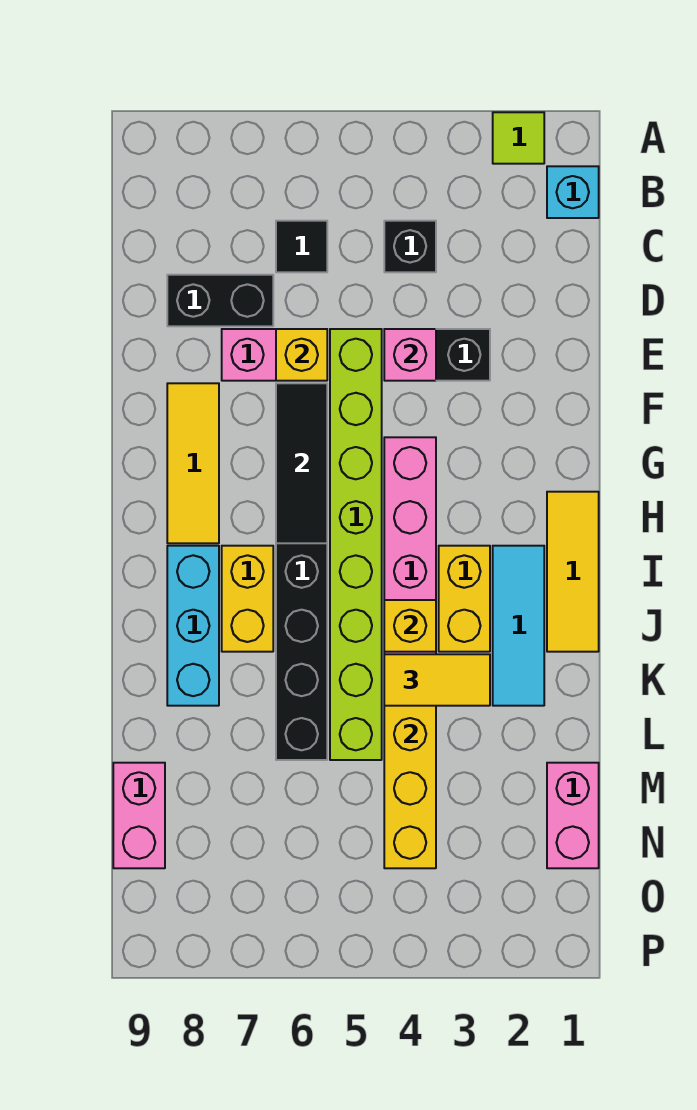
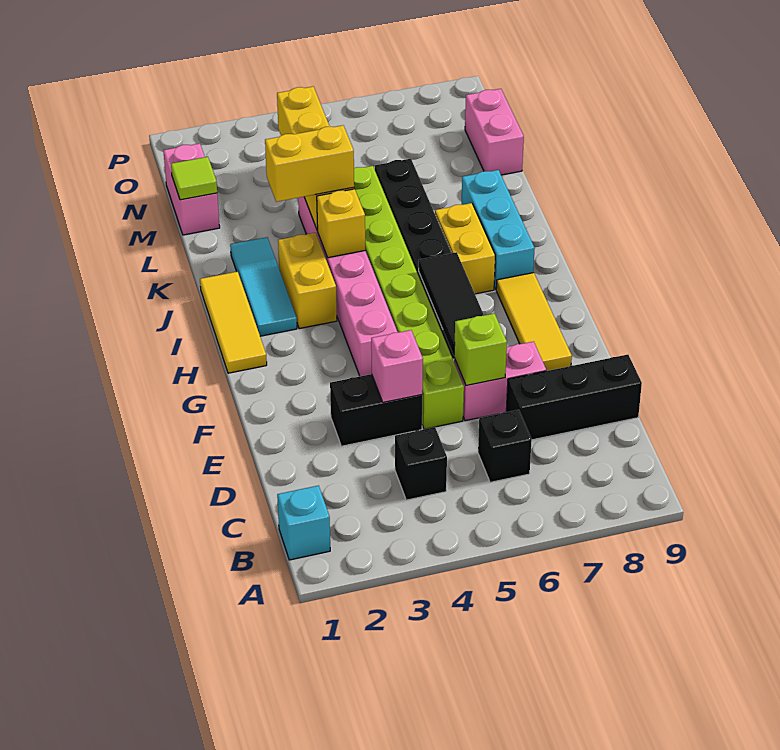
lime tile A2 level 1 -> lime tile M1 level 2
black tile C6 level 1 -> black brick C6 level 1
black brick D7:D8 level 1 -> black brick D7:D9 level 1
yellow brick E6 level 2 -> lime brick E6 level 2
yellow tile K3:K4 level 3 -> yellow brick K3:K4 level 3

